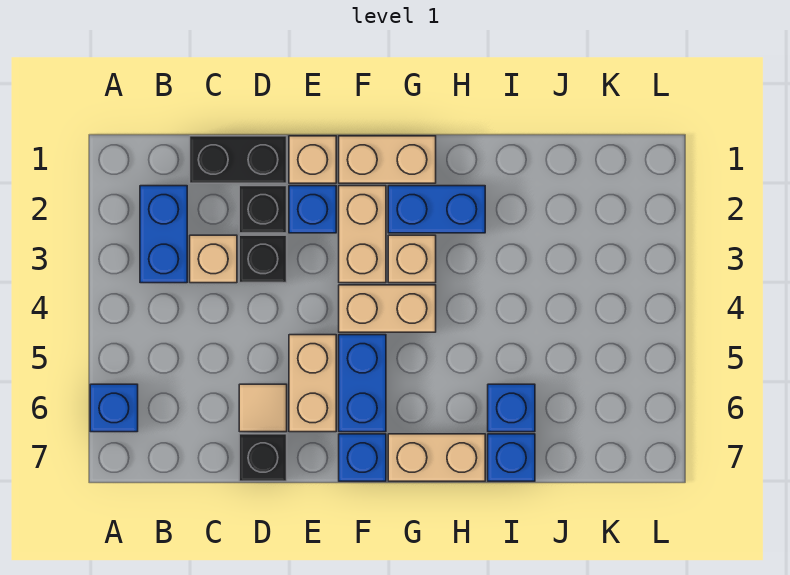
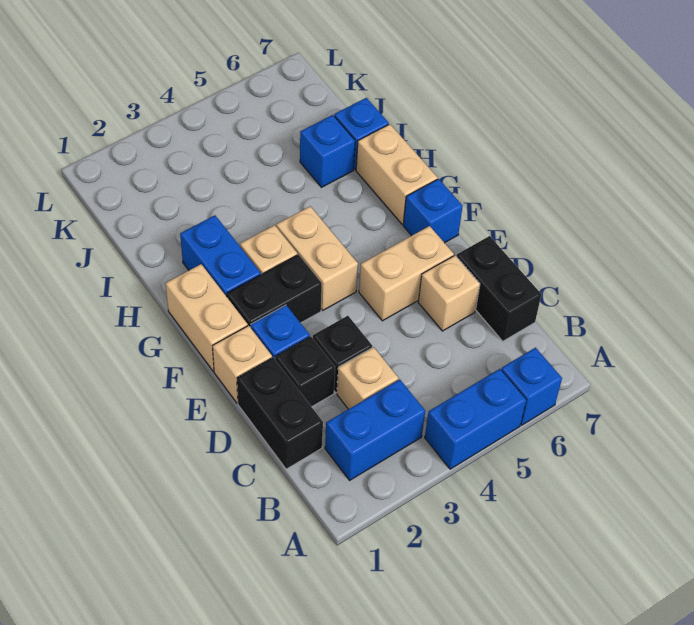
tan tile D6 level 1 -> tan brick D6 level 1
black brick D7 level 1 -> black brick C7:D7 level 1
tan brick F2:F3 level 1 -> black brick F2:F3 level 1
blue brick F5:F6 level 1 -> blue brick A4:A5 level 1

